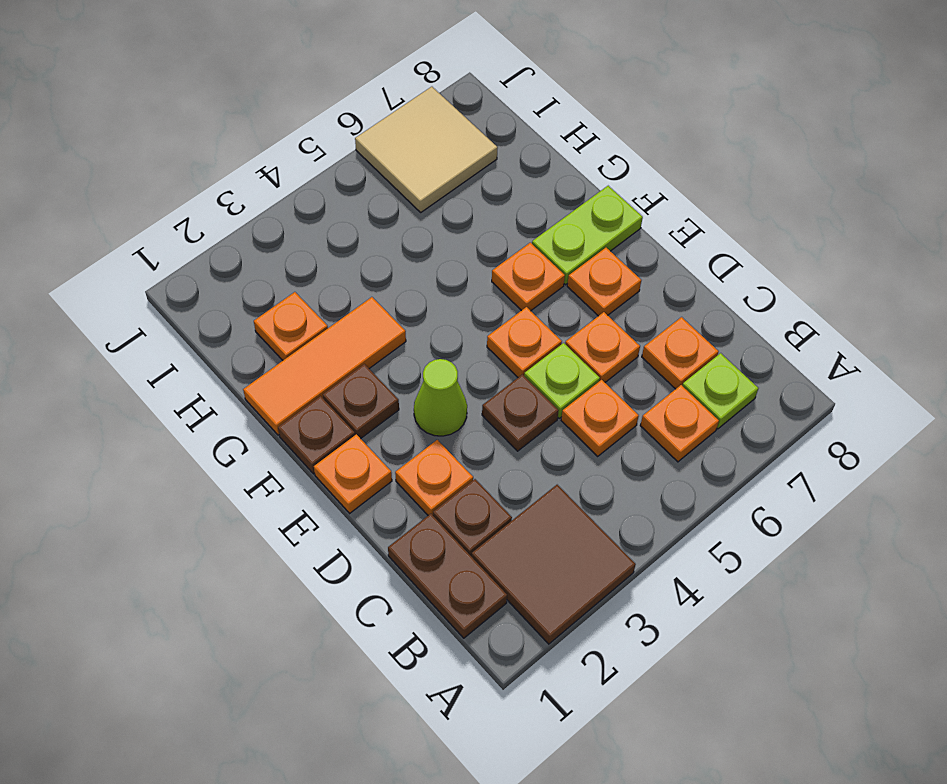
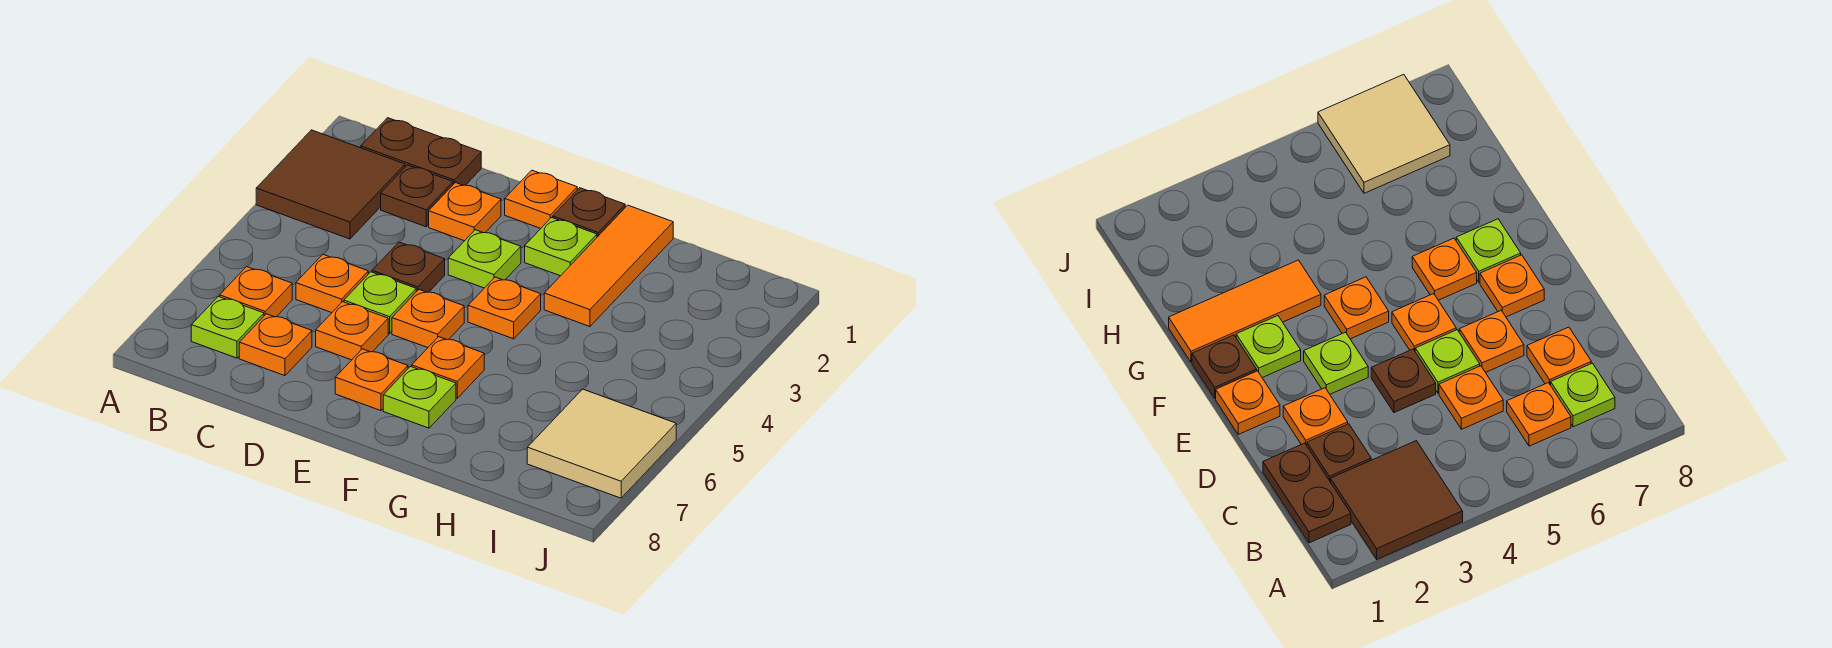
lime cone E3 level 1 -> lime plate E3 level 1
brown plate F2 level 1 -> lime plate F2 level 1
lime plate F7:F8 level 1 -> lime plate F7 level 1
orange plate H2 level 1 -> orange plate F4 level 1

